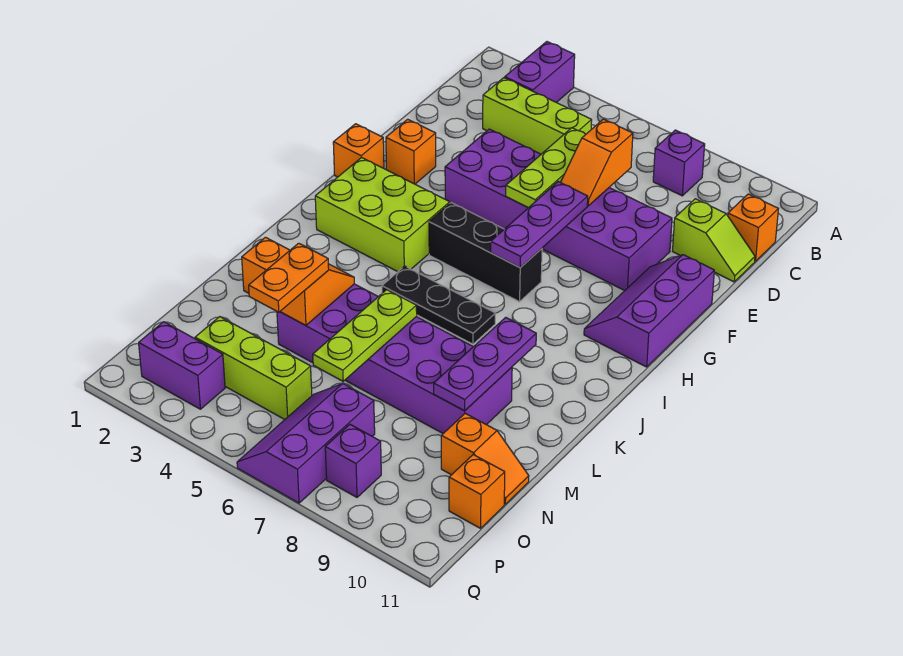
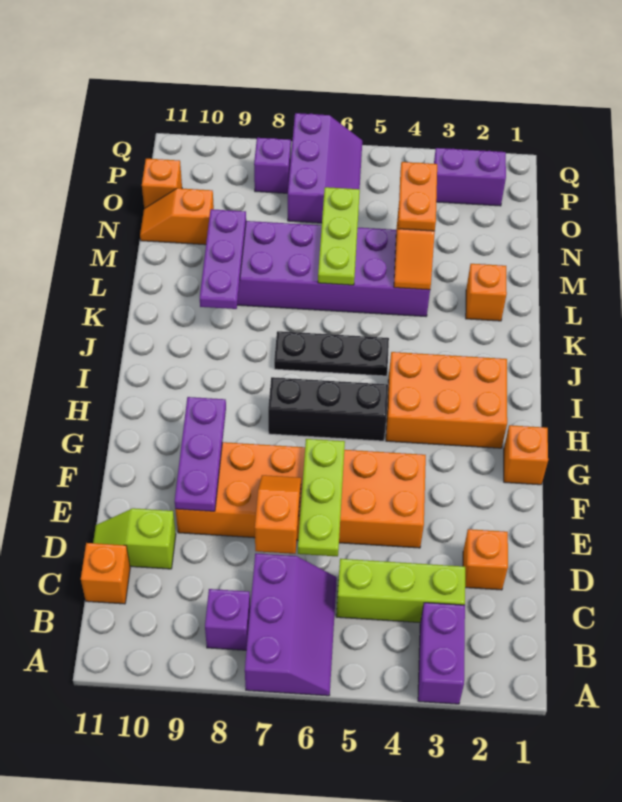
purple brick E4:F9 level 1 -> orange brick E4:F9 level 1
orange brick F2 level 1 -> orange brick D2 level 1
purple plate F7:H7 level 2 -> purple plate E9:G9 level 2
purple slope F10:H11 level 1 top 11 -> purple slope A6:C7 level 1 top 7
lime brick H2:I4 level 1 -> orange brick H2:I4 level 1
lime brick O3:O5 level 1 -> none

